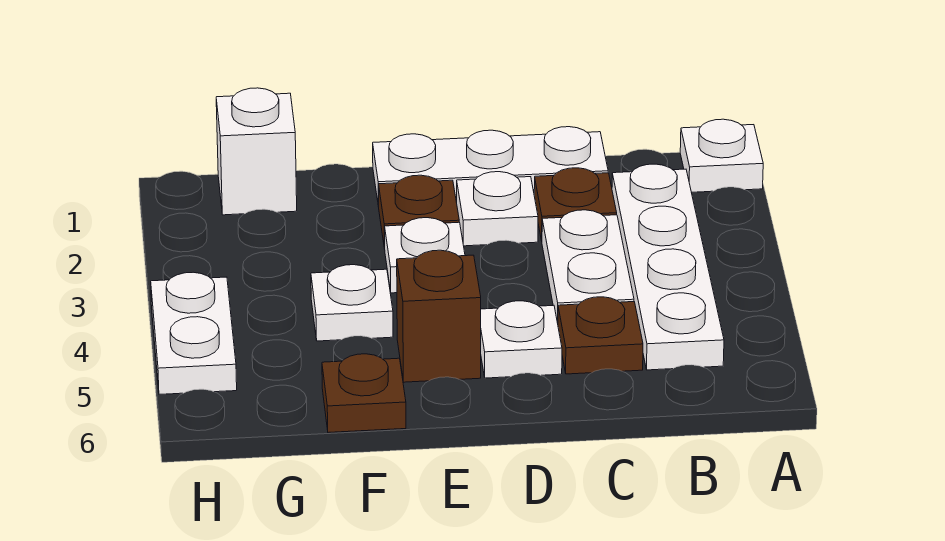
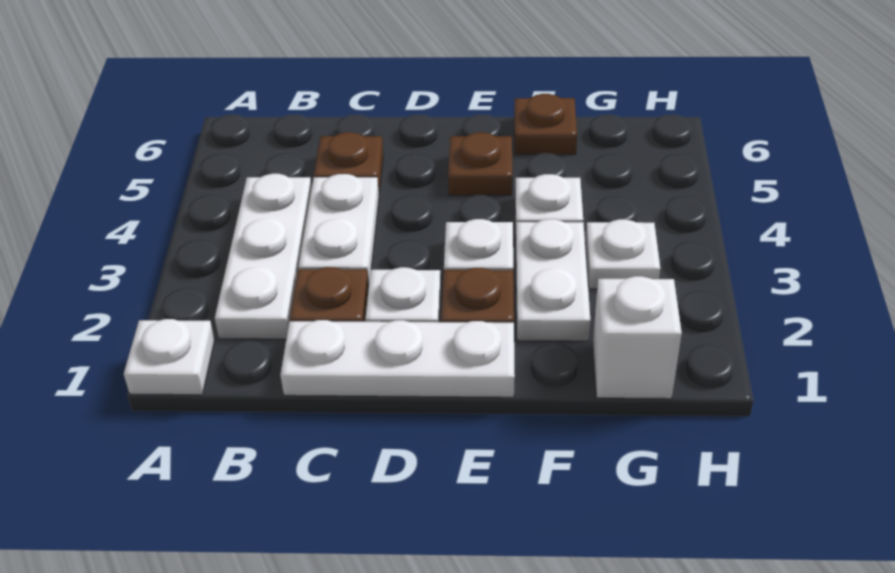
white plate B2:B5 level 1 -> white plate B2:B4 level 1
white plate D5 level 1 -> white plate G3 level 1
brown brick E5 level 1 -> brown plate E5 level 1
white plate H4:H5 level 1 -> white plate F2:F3 level 1

